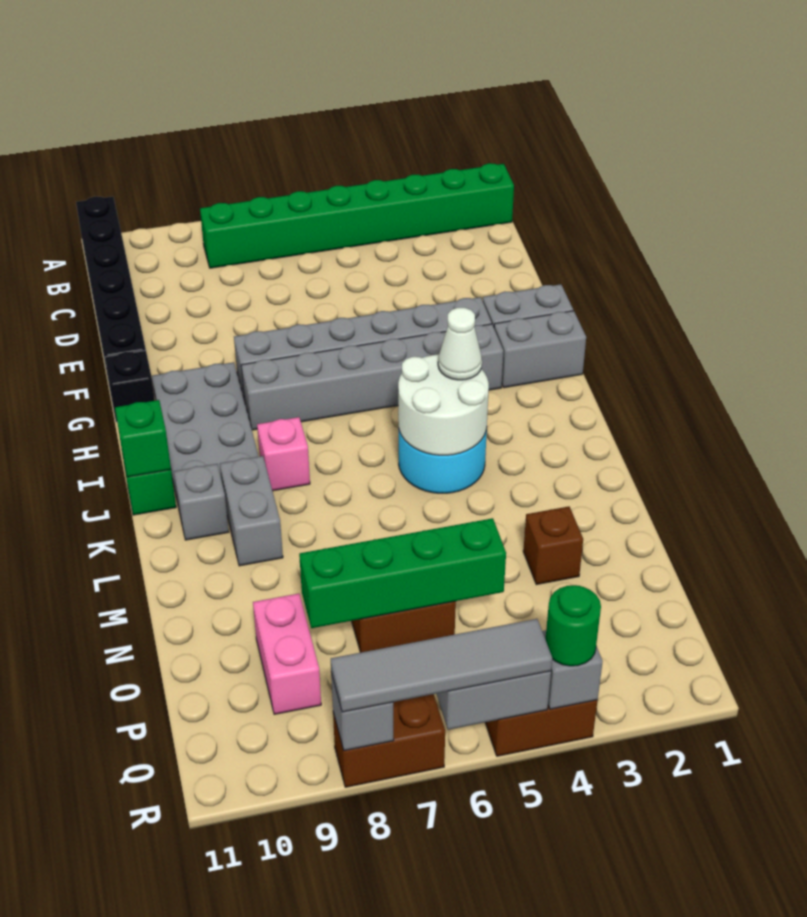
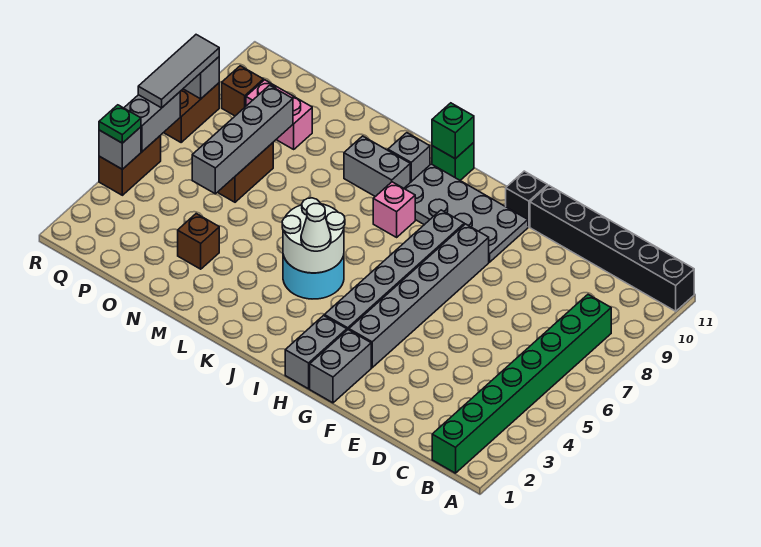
green brick O5:O8 level 2 -> grey brick O5:O8 level 2
none -> brown brick Q9 level 1
green round brick R4 level 3 -> green plate R4 level 3
grey tile R5:R8 level 3 -> grey tile R6:R8 level 3

